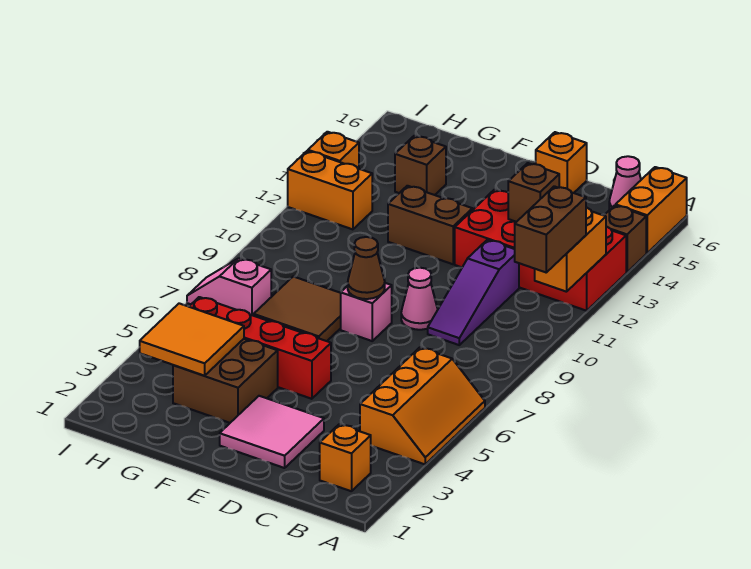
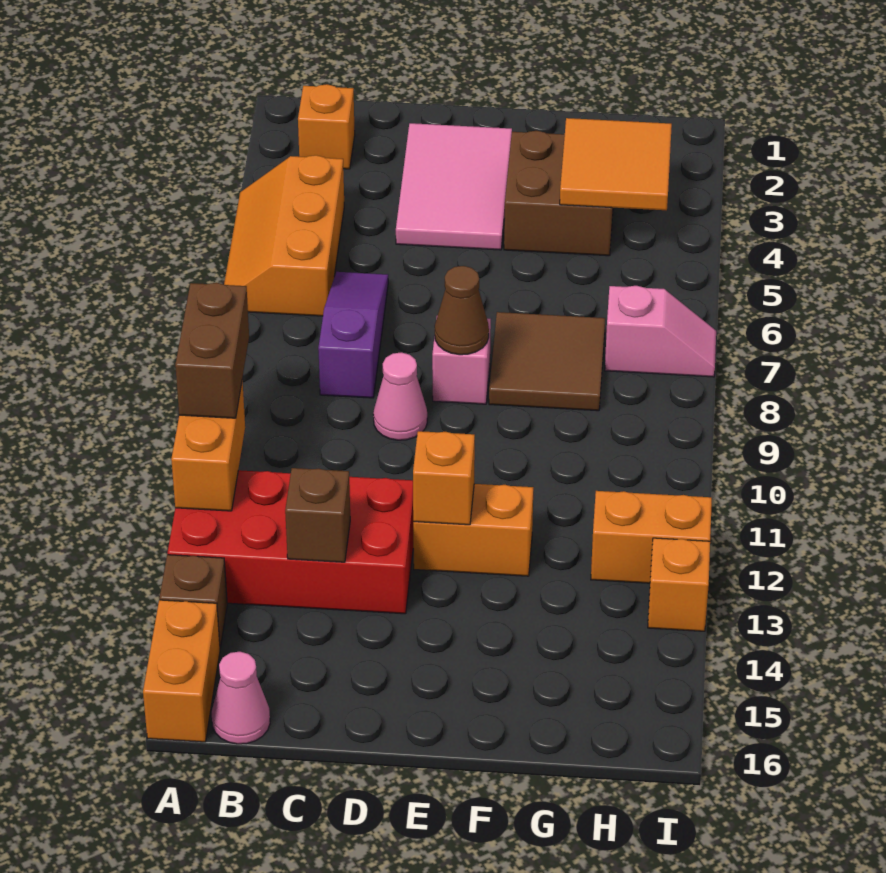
purple slope C9:C11 level 1 top 11 -> purple slope C6:C8 level 1 top 8
pink tile D2:E3 level 1 -> pink tile D2:E4 level 1
orange brick D16 level 1 -> orange brick E12 level 2
red brick E5:H5 level 1 -> none
brown brick E12:F12 level 1 -> orange brick E12:F12 level 1
brown brick G14 level 1 -> none

